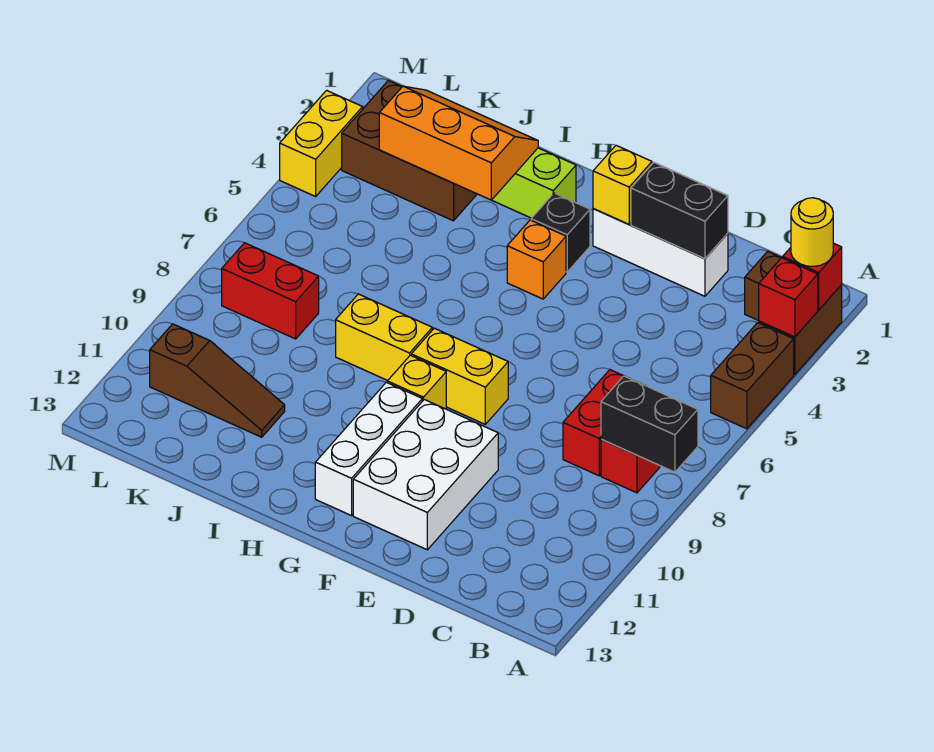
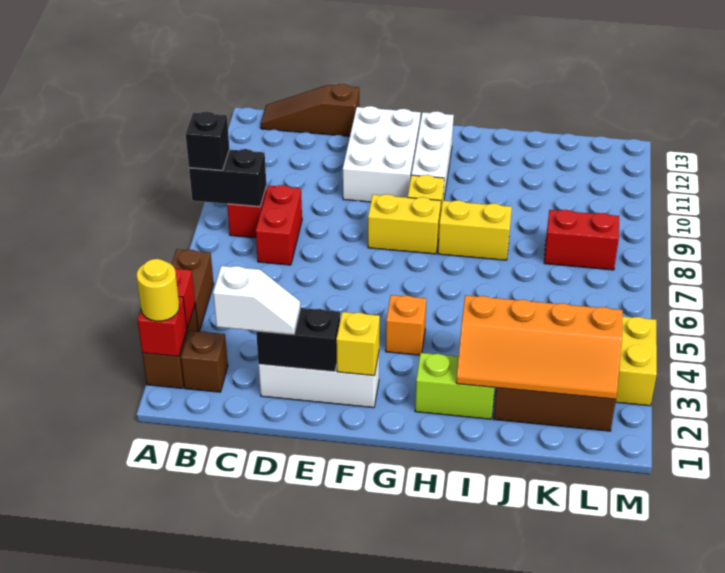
none -> white slope C2:D2 level 3 top C
black brick G3 level 1 -> black brick A8 level 3
orange slope I2:K3 level 2 top 3 -> orange slope I2:L3 level 2 top 3
brown slope J11:L11 level 1 top L -> brown slope B13:D13 level 1 top D

